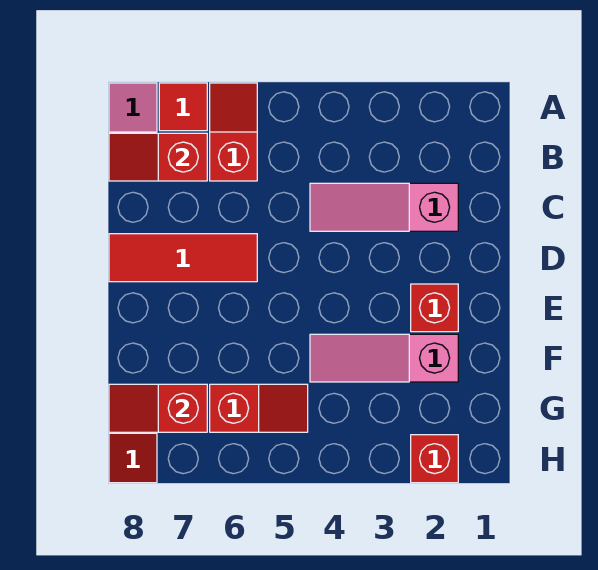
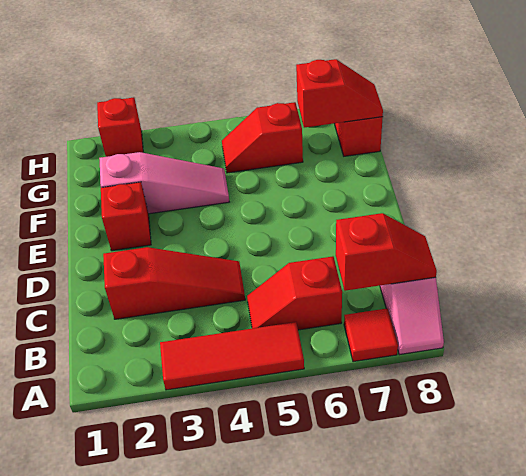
red slope A6:B6 level 1 top B -> red slope B5:B6 level 1 top 6
pink slope C2:C4 level 1 top 2 -> red slope C2:C4 level 1 top 2
red tile D6:D8 level 1 -> red tile A3:A5 level 1

